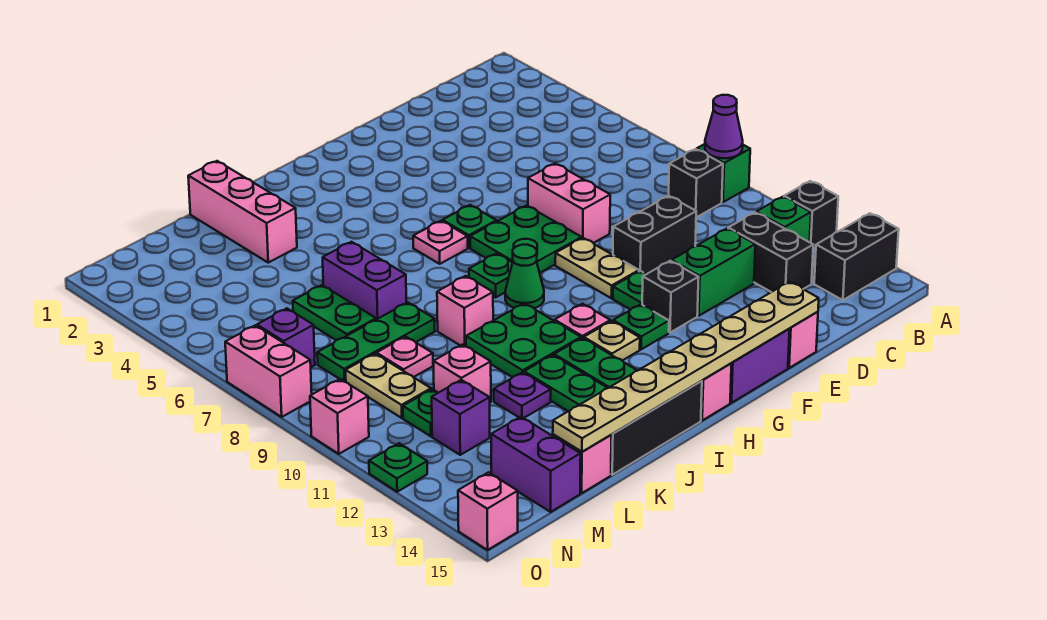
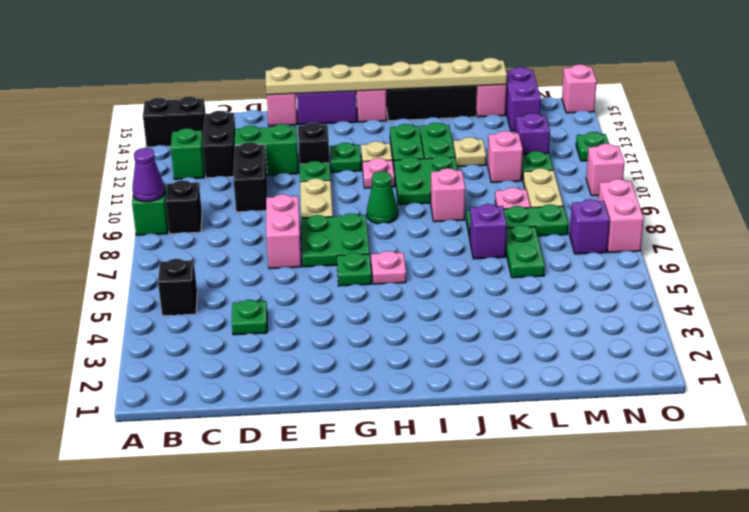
black brick A12 level 1 -> black brick B5 level 1
black brick D10:E10 level 1 -> black brick D10:D11 level 1
green plate H8 level 1 -> green plate D4 level 1
pink brick K1:K3 level 1 -> none
purple brick K6:K7 level 1 -> purple brick K7 level 1
purple plate K12 level 1 -> tan plate K12 level 1

